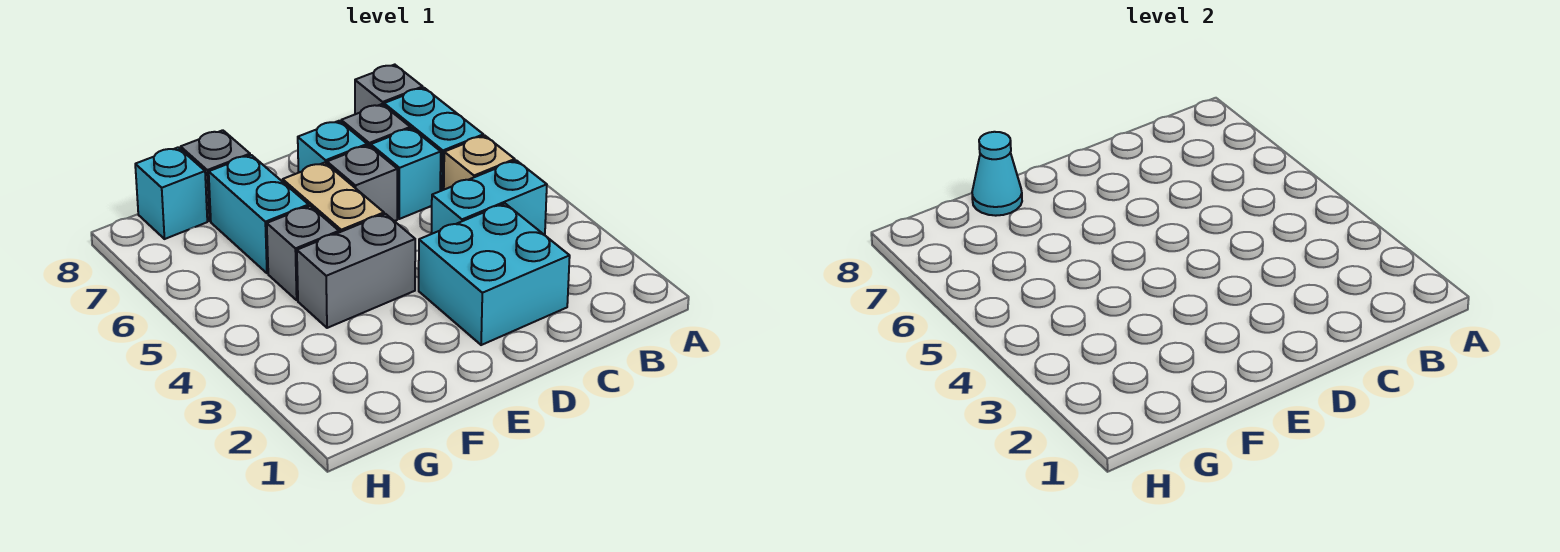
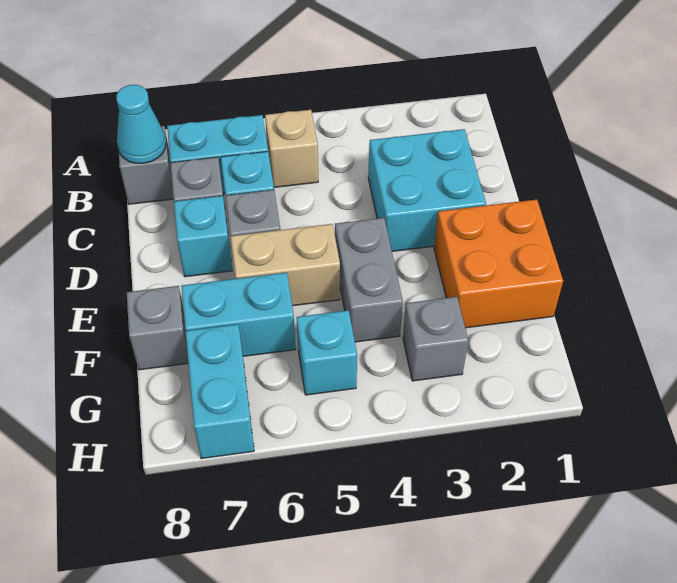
cyan brick B4:C4 level 1 -> cyan brick G7:H7 level 1
none -> orange brick E1:F2 level 1
grey brick F5 level 1 -> grey brick G3 level 1
cyan cone F8 level 2 -> cyan cone B8 level 2
cyan brick G8 level 1 -> cyan brick G5 level 1

